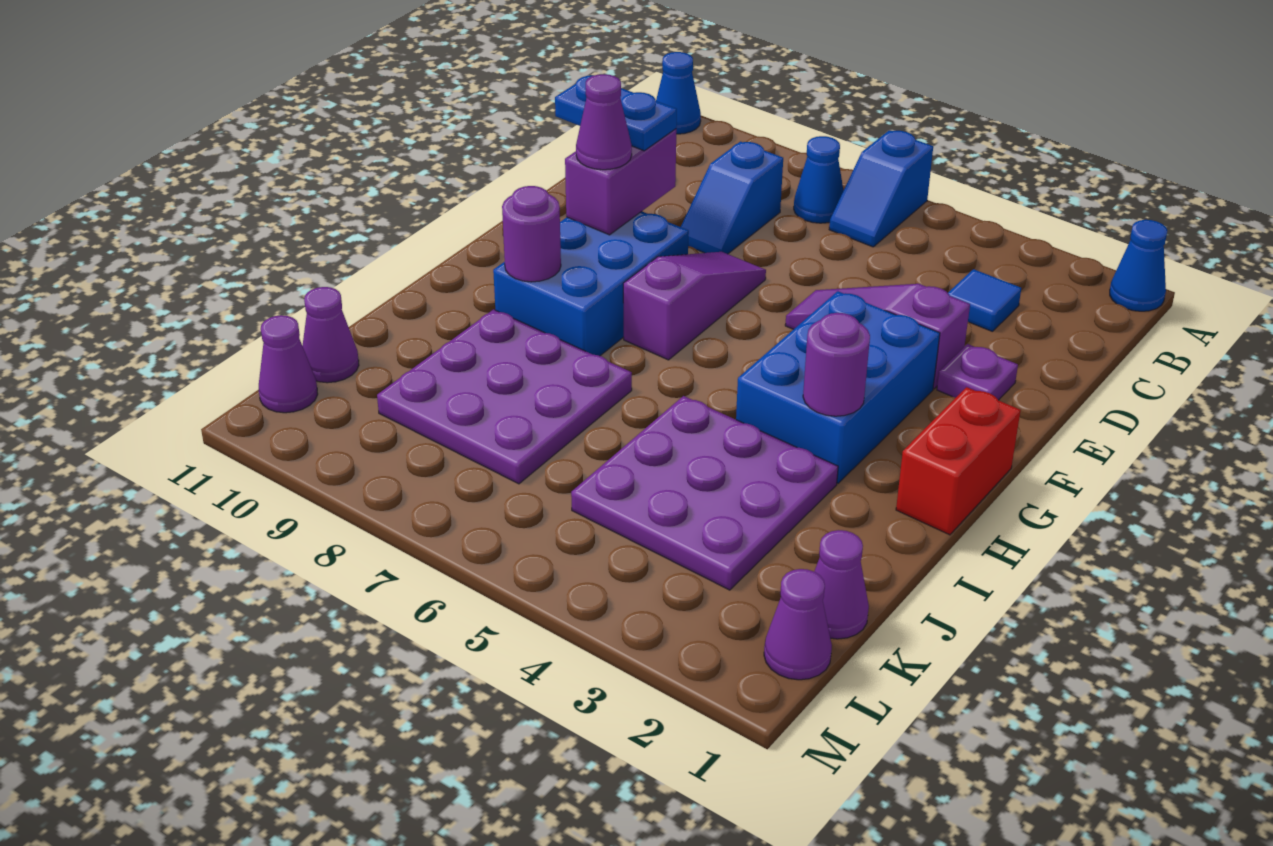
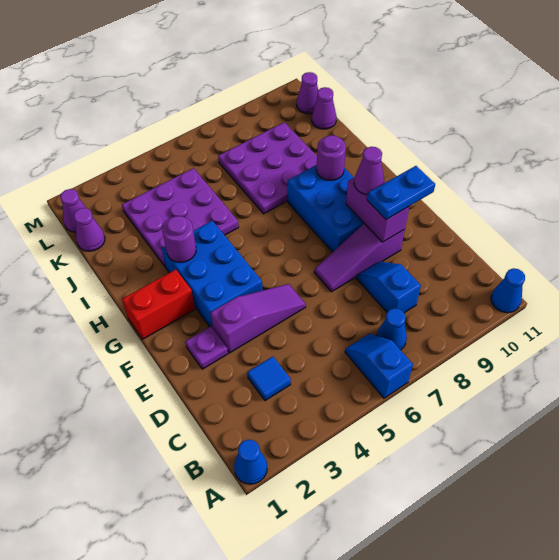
purple slope E7:G7 level 1 top G -> purple slope E7:E9 level 1 top 9
red brick G1:H1 level 1 -> red brick G1:G2 level 1

